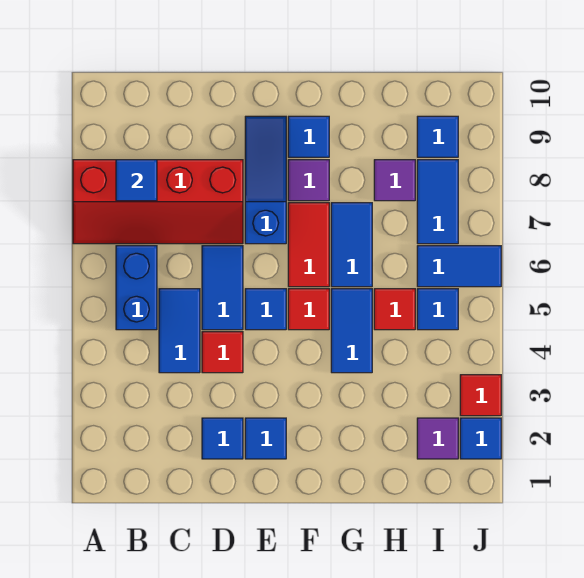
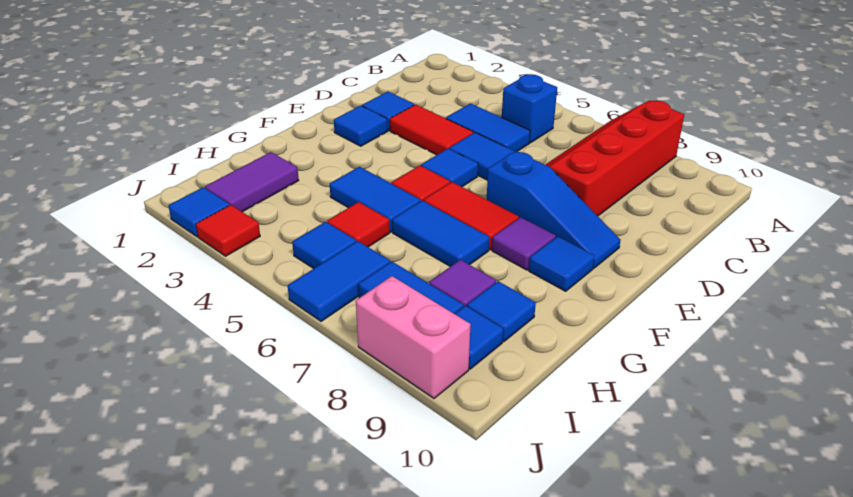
blue brick B5:B6 level 1 -> blue brick B5 level 1
blue tile B8 level 2 -> blue tile H9 level 1
red tile D4 level 1 -> red tile D3:D4 level 1
purple tile I2 level 1 -> purple tile H2:I2 level 1
none -> pink brick J8:J9 level 1

